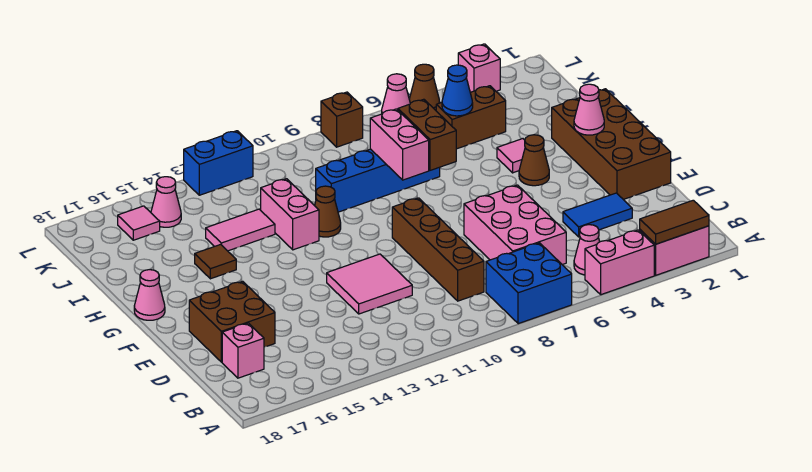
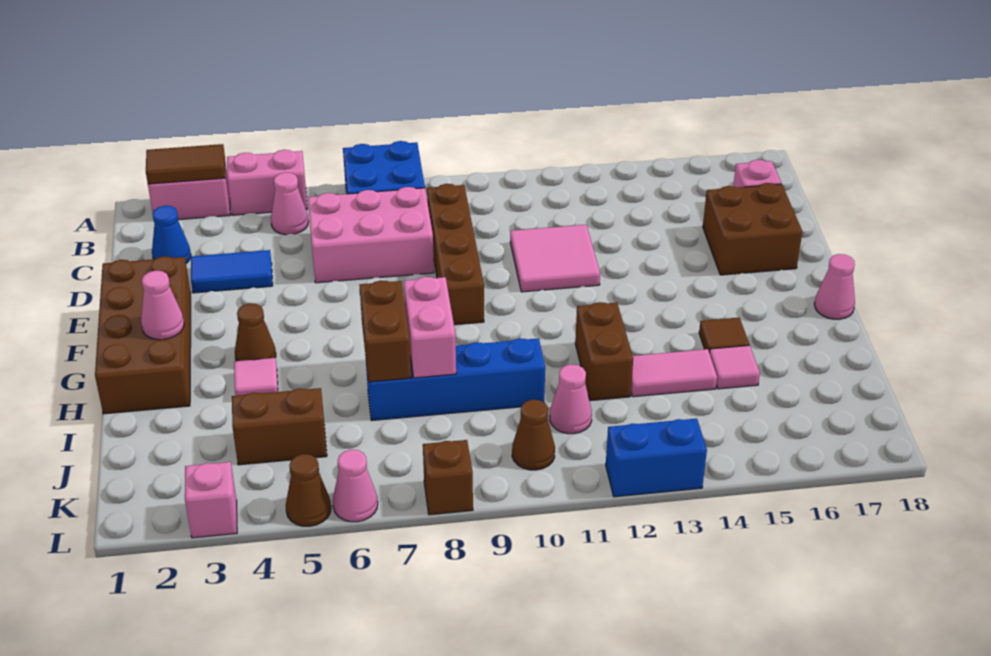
pink brick C6:E7 level 1 -> pink brick C6:D8 level 1
brown cone H11 level 1 -> brown cone K10 level 1
pink brick H12:I12 level 1 -> brown brick H12:I12 level 1
blue cone J5 level 2 -> blue cone C2 level 1
pink cone K15 level 1 -> pink cone J11 level 1
pink tile K16 level 1 -> pink tile I15 level 1

